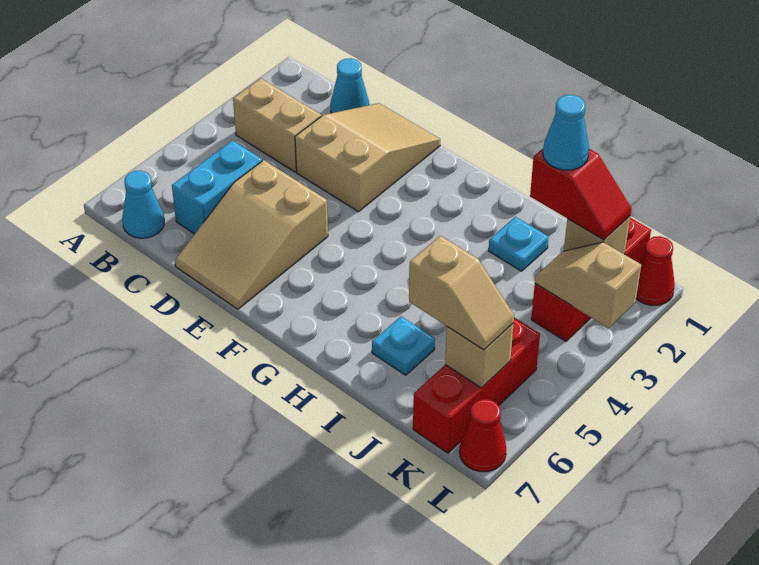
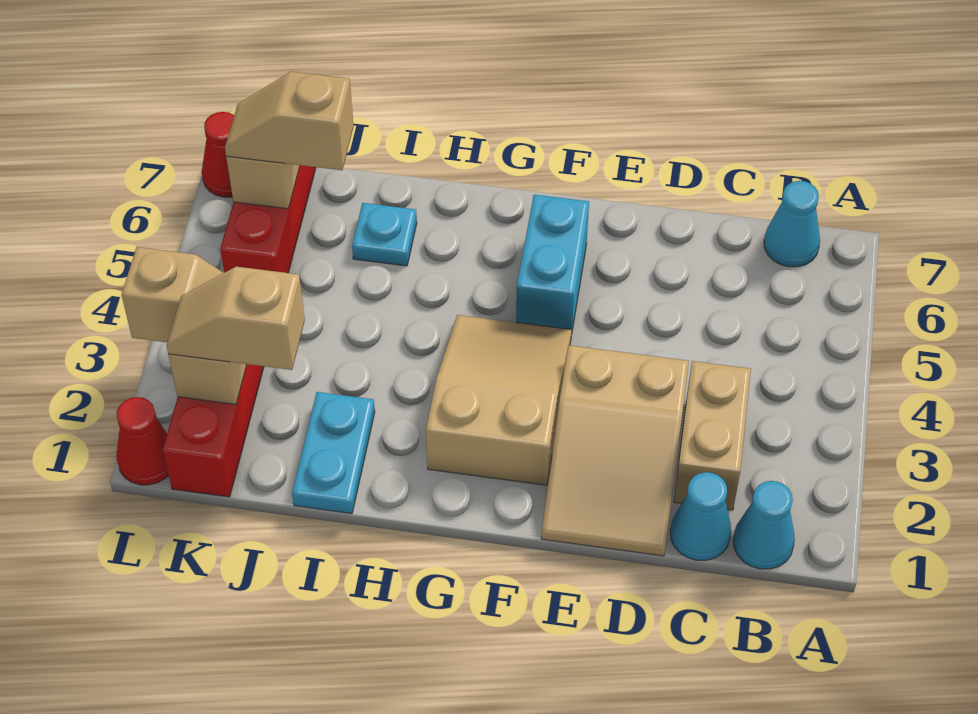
tan brick B3:C3 level 1 -> tan brick C2:C3 level 1
cyan brick C5:C6 level 1 -> cyan brick F5:F6 level 1
tan slope D5:E7 level 1 top 5 -> tan slope F2:G4 level 1 top 2
cyan plate I2 level 1 -> cyan plate I1:I2 level 1
red slope J2:K2 level 3 top J -> tan slope J2:K2 level 3 top J
cyan cone J2 level 4 -> cyan cone B1 level 1

